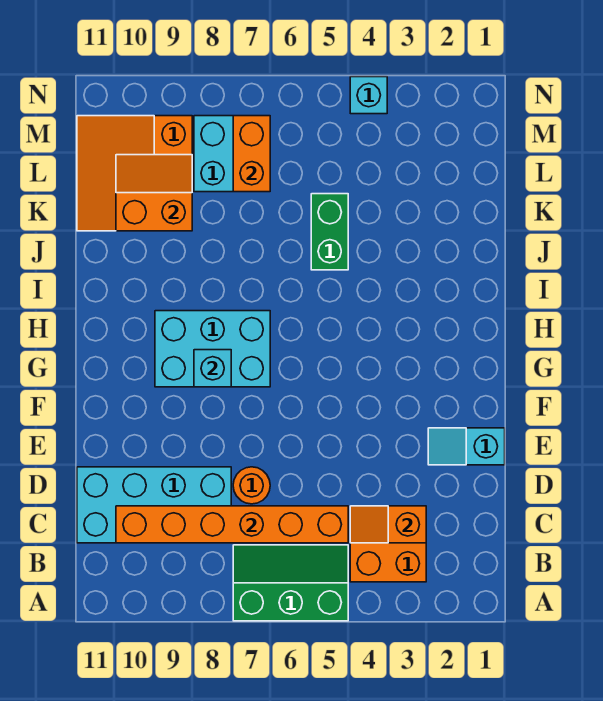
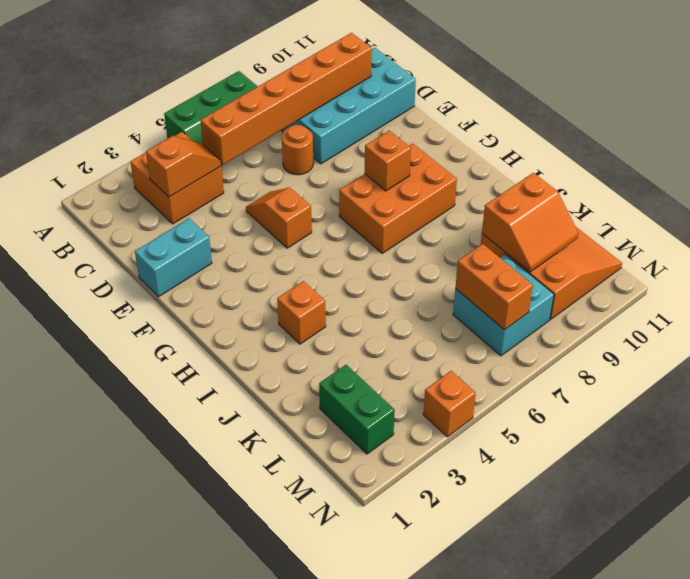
cyan slope E1:E2 level 1 top 1 -> cyan brick E1:E2 level 1
none -> orange slope E5:F5 level 1 top F
cyan brick G7:H9 level 1 -> orange brick G7:H9 level 1
cyan brick G8 level 2 -> orange brick G8 level 2
none -> orange brick I3 level 1
green brick J5:K5 level 1 -> green brick L2:M2 level 1
cyan brick N4 level 1 -> orange brick N4 level 1

